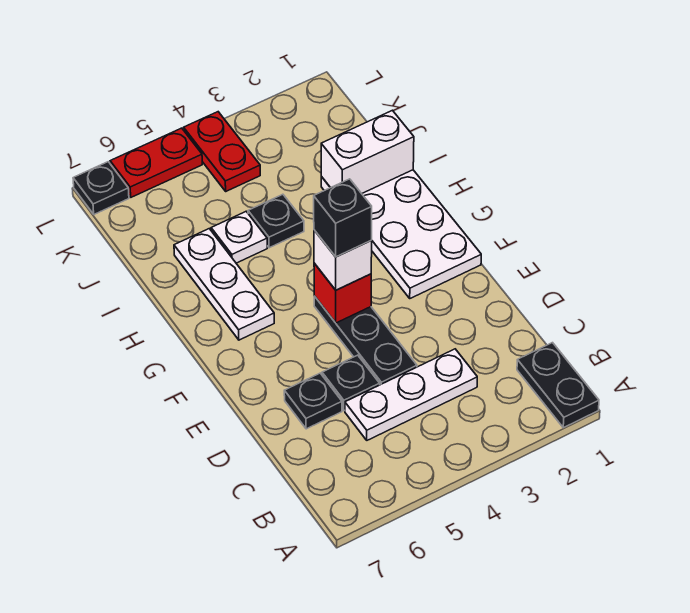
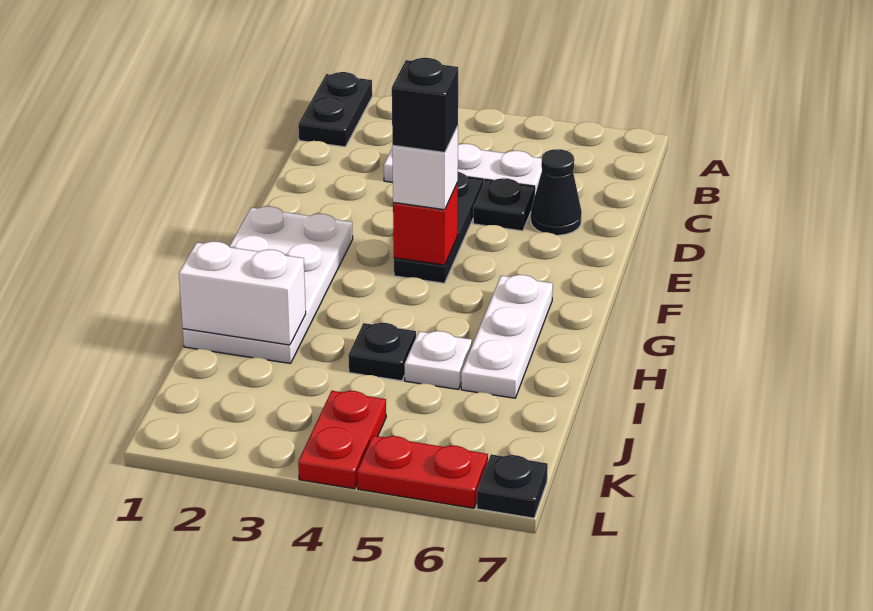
black plate D6 level 1 -> black cone D6 level 1

